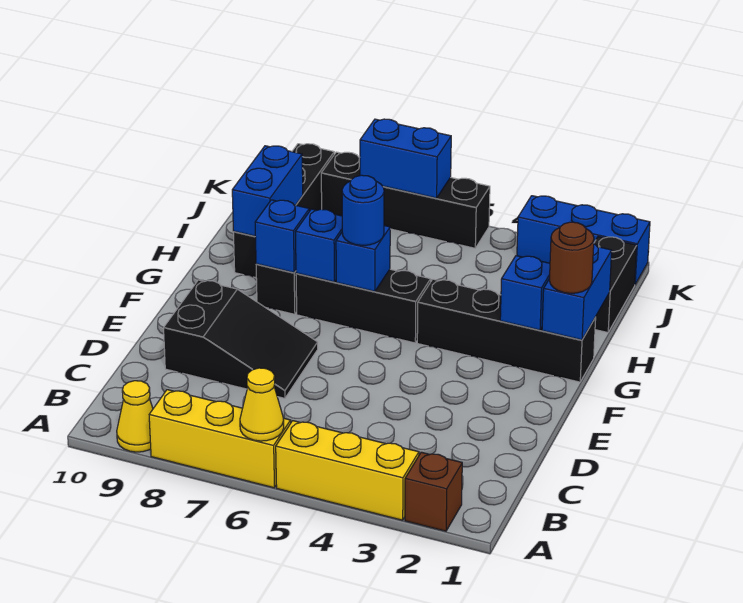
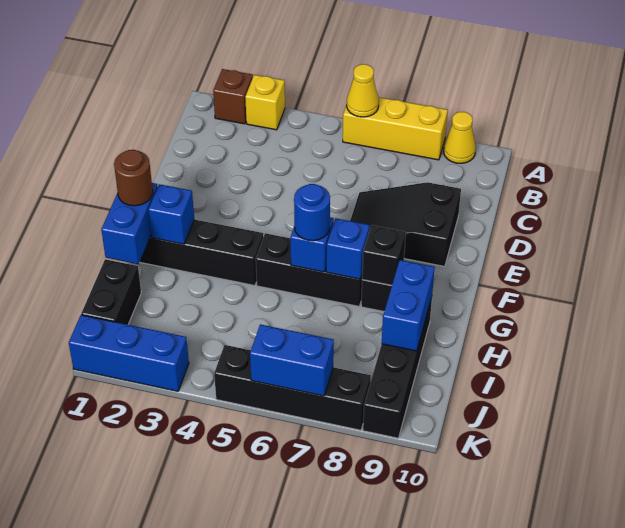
yellow brick A3:A5 level 1 -> yellow brick A3 level 1
blue brick G8 level 2 -> black brick G8 level 2

